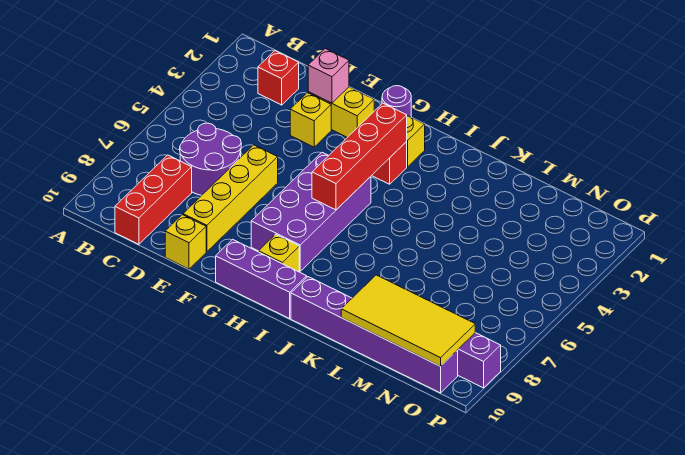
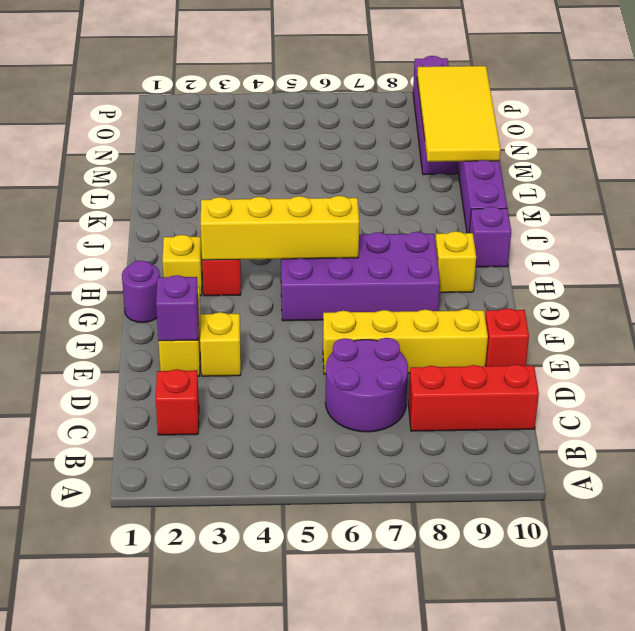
pink brick E2 level 2 -> purple brick E2 level 2
yellow brick E10 level 1 -> red brick E10 level 1
purple brick G10:I10 level 1 -> purple brick I10 level 1
red brick H3:H6 level 2 -> yellow brick H3:H6 level 2

